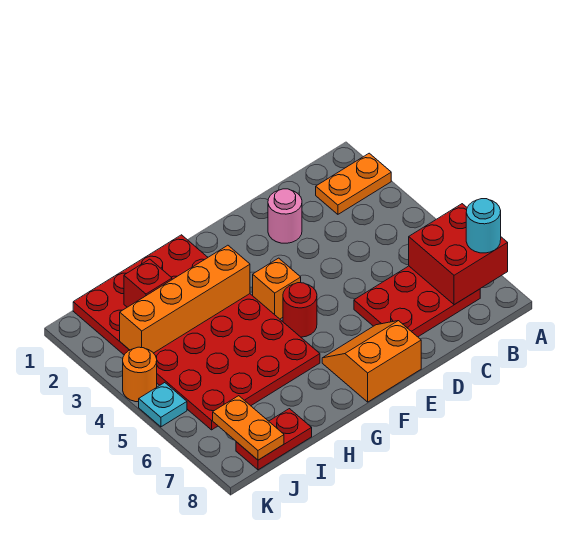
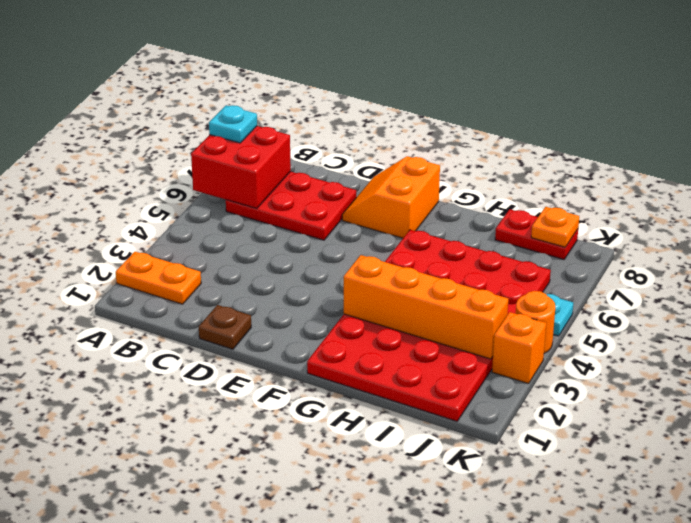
cyan round brick A7 level 3 -> cyan plate A7 level 3
none -> brown plate D1 level 1
pink round brick D2 level 1 -> none
orange slope E7:F8 level 1 top 8 -> orange slope E7:F8 level 1 top F
orange brick F4 level 1 -> orange brick K3 level 1
red round brick F5 level 1 -> none
red brick I2 level 2 -> none
orange plate J7:J8 level 2 -> orange plate J8 level 2

